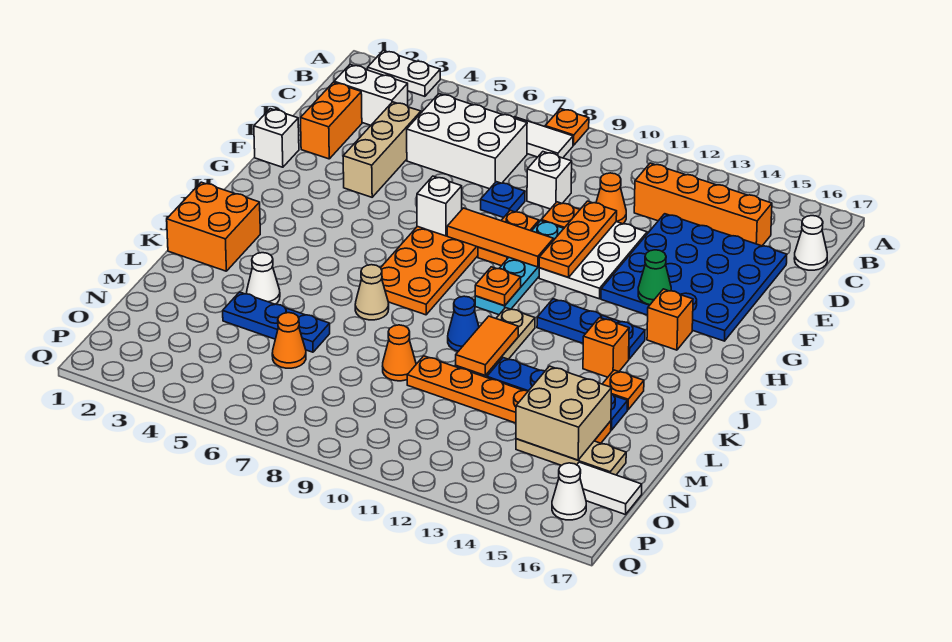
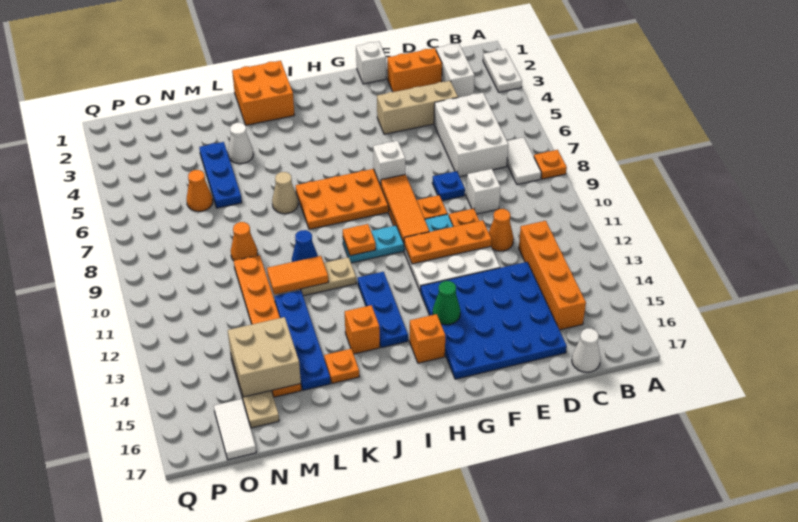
white cone P16 level 1 -> none

